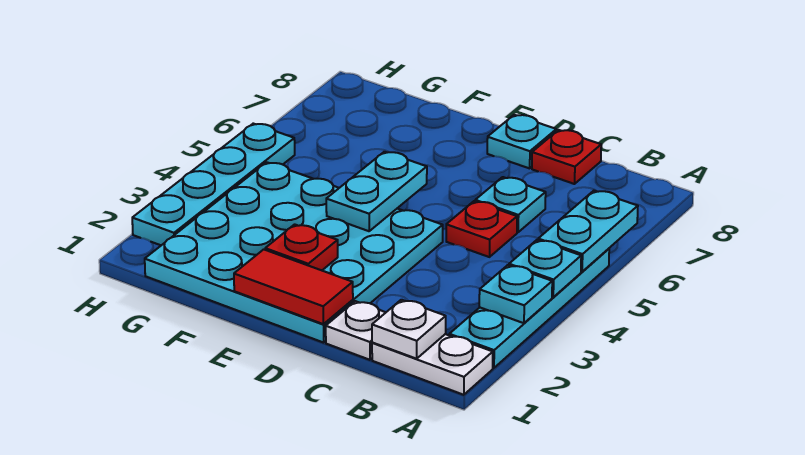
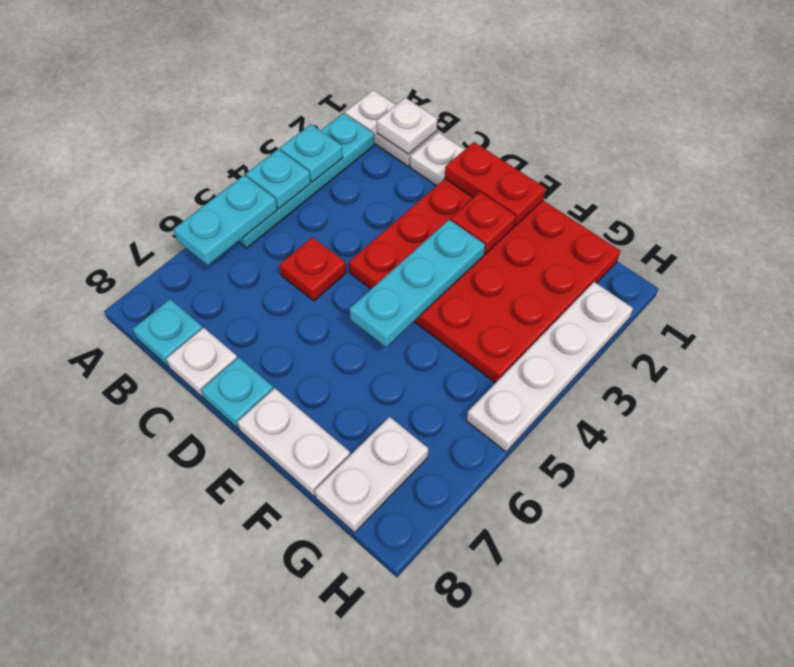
cyan plate C6 level 1 -> cyan plate B8 level 1
red plate C8 level 1 -> white plate C8 level 1
cyan plate D1:G4 level 1 -> red plate D1:G4 level 1
red tile D1:E1 level 2 -> red plate D1:E1 level 2
cyan plate E4:E5 level 2 -> cyan plate E3:E5 level 2
none -> white plate E8:F8 level 1
none -> white plate G7:G8 level 1
cyan plate H2:H5 level 1 -> white plate H2:H5 level 1

